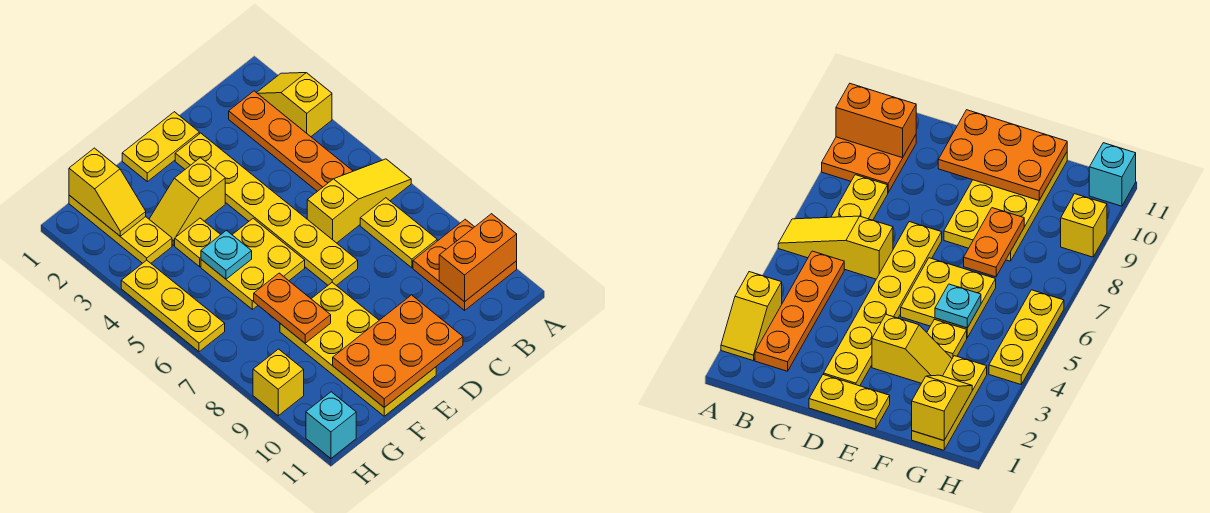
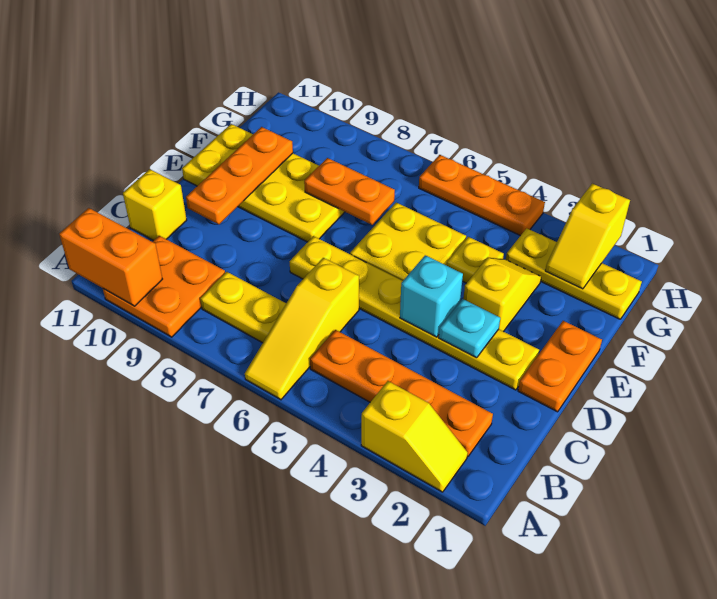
orange brick A10:B10 level 2 -> orange brick A10:A11 level 2
yellow plate D1:E1 level 1 -> orange plate D1:E1 level 1
orange plate D10:F11 level 2 -> orange plate D10:F10 level 2
cyan plate F5 level 2 -> cyan plate D3 level 2
yellow slope G1:G2 level 2 top 1 -> yellow slope G2:H2 level 2 top H
yellow plate H4:H6 level 1 -> orange plate H4:H6 level 1
yellow brick H9 level 1 -> yellow brick C11 level 1
cyan brick H11 level 1 -> cyan brick D4 level 2

